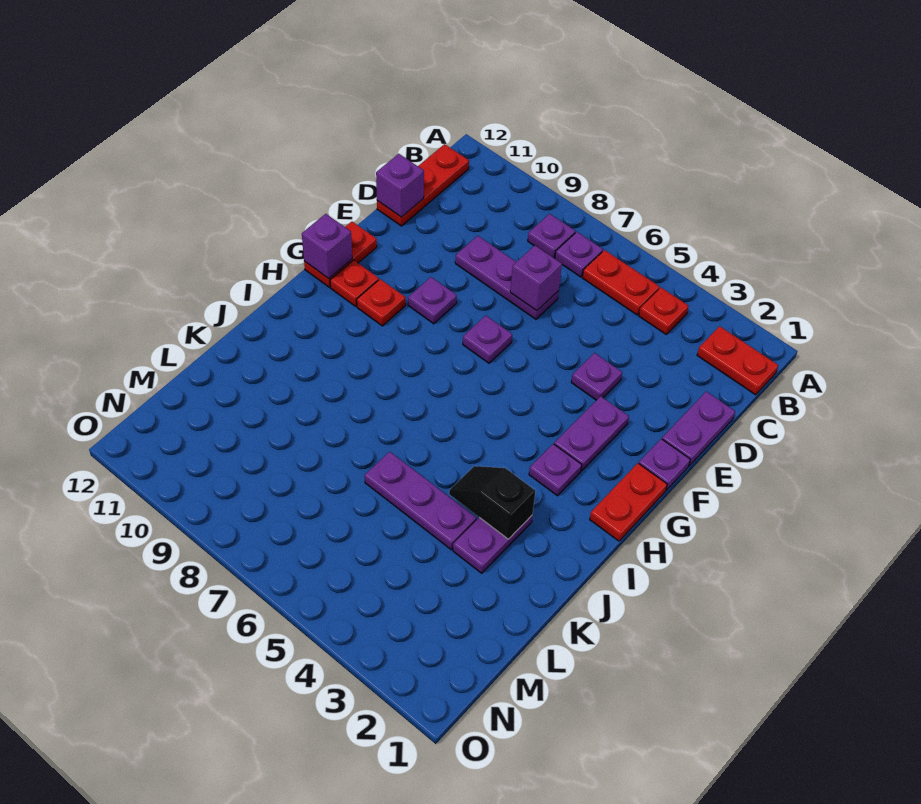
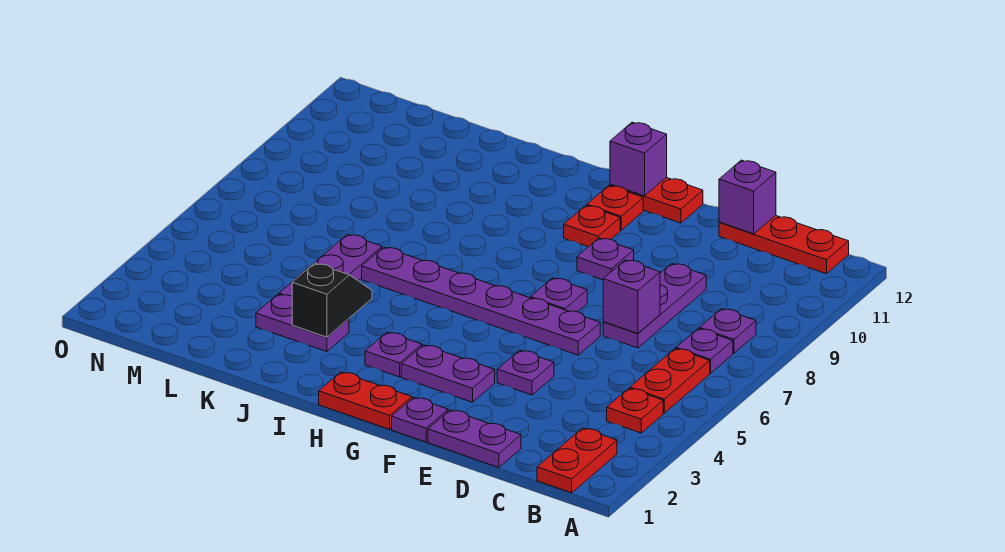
none -> purple plate E6:J6 level 1

